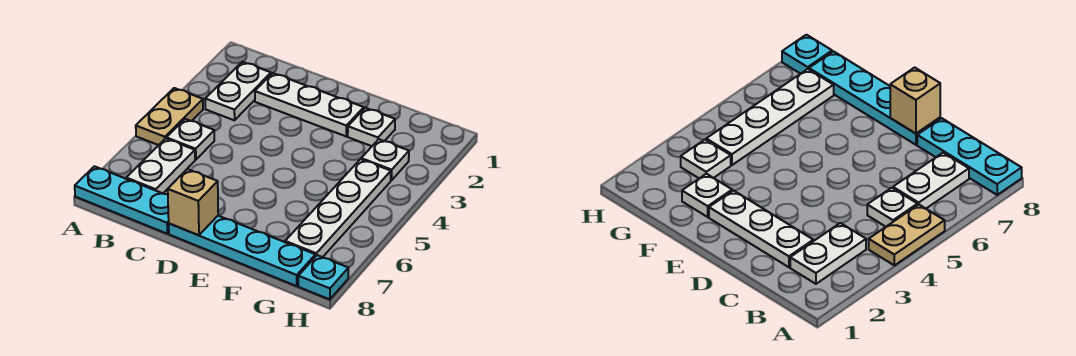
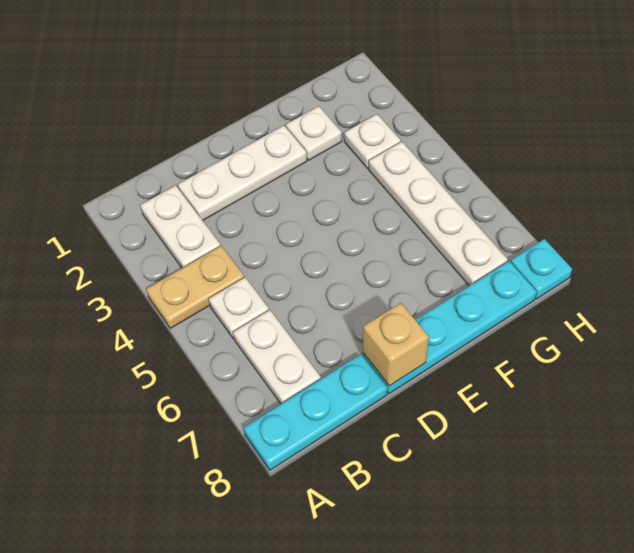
tan plate A4:A5 level 1 -> tan plate A4:B4 level 1

